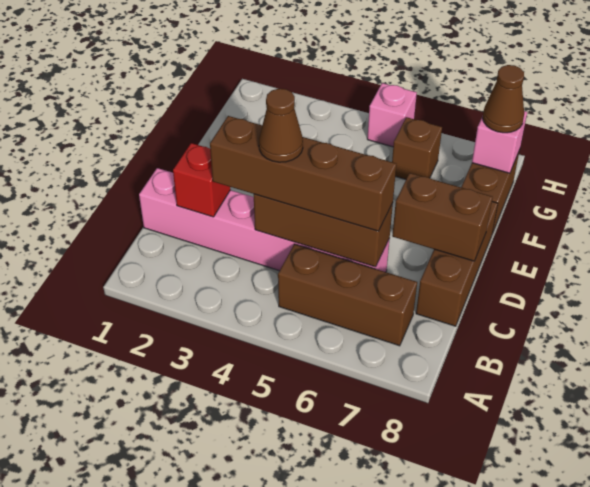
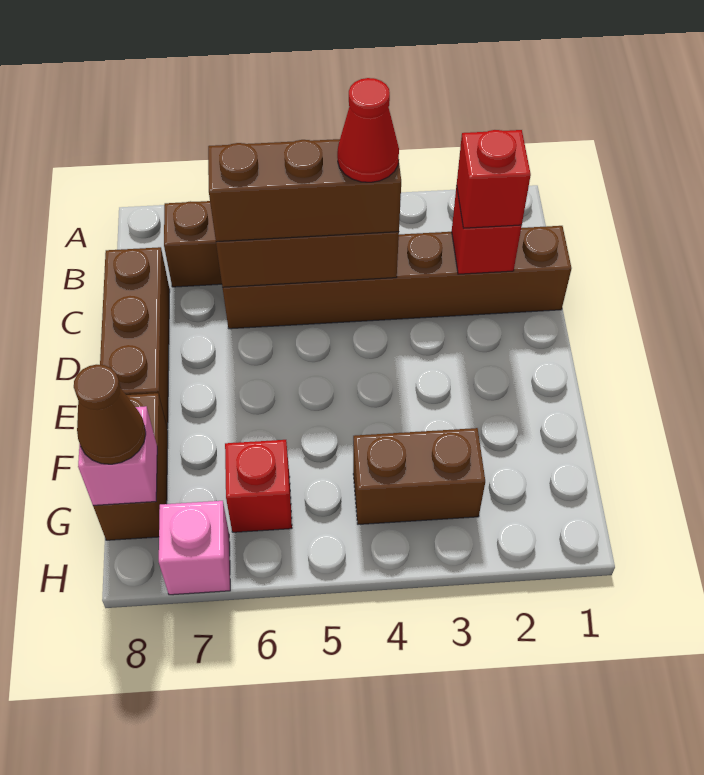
pink brick C1:C6 level 1 -> brown brick C1:C6 level 1
none -> red brick C2 level 3
brown brick C3:C6 level 3 -> brown brick C4:C6 level 3
brown cone C4 level 4 -> red cone C4 level 4
brown brick D7:D8 level 2 -> brown brick G3:G4 level 1
brown brick G6 level 1 -> red brick G6 level 1
pink brick H5 level 1 -> pink brick H7 level 1

